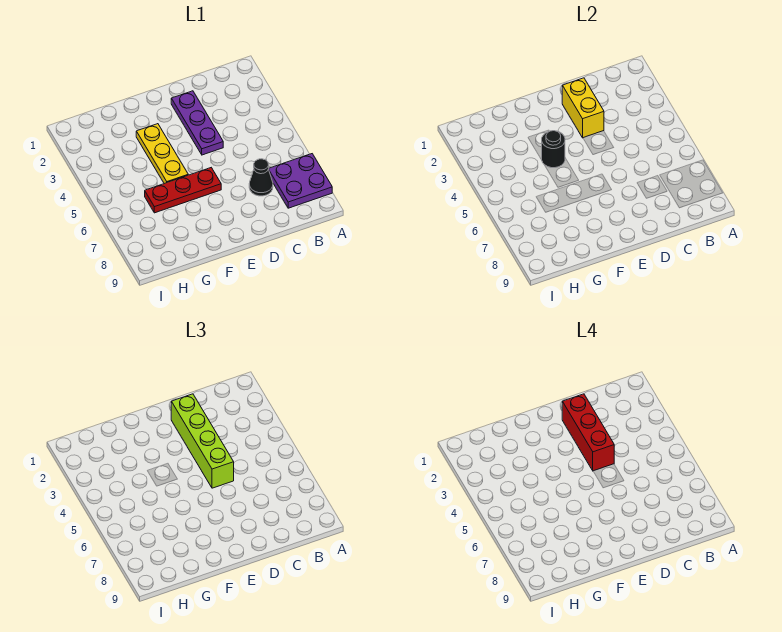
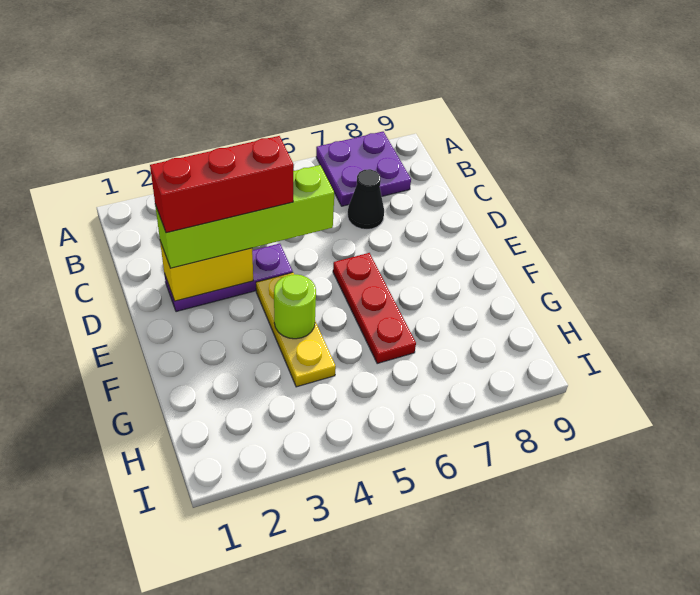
yellow plate F3:F5 level 1 -> yellow plate E4:G4 level 1
black round brick F4 level 2 -> lime round brick F4 level 2

